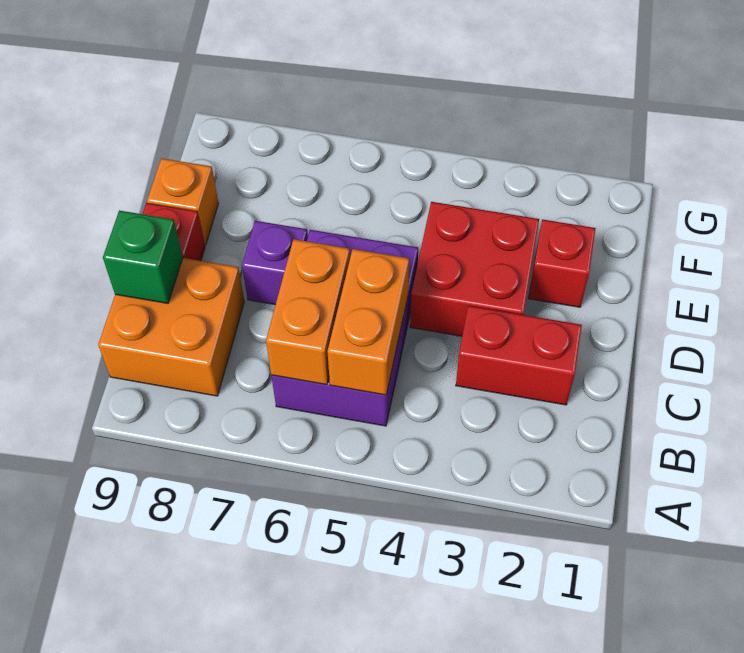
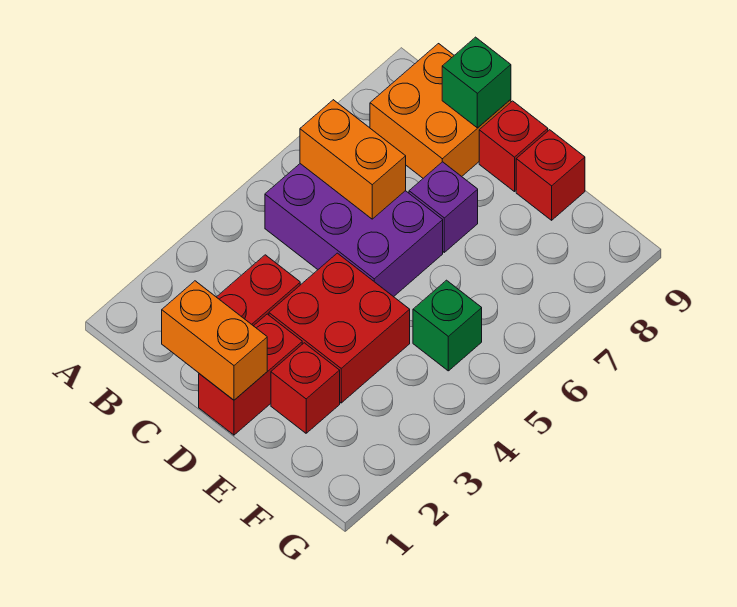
orange brick B5:C5 level 2 -> orange brick C1:D1 level 2
none -> red brick D1:D2 level 1
orange brick E9 level 1 -> red brick E9 level 1
none -> green brick F5 level 1

